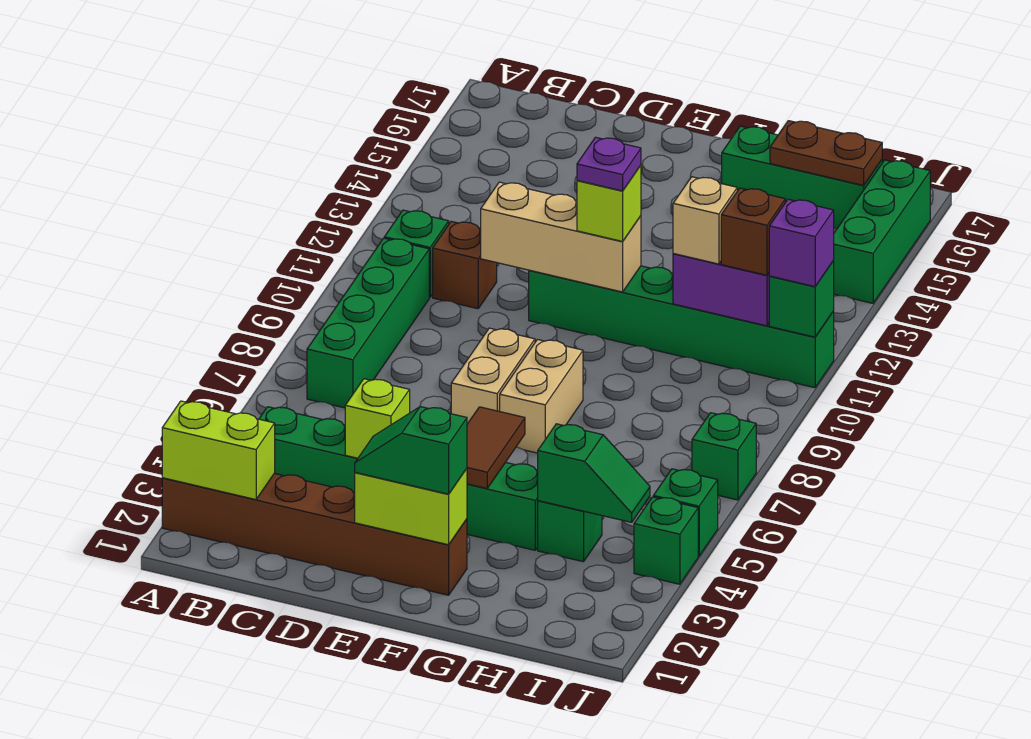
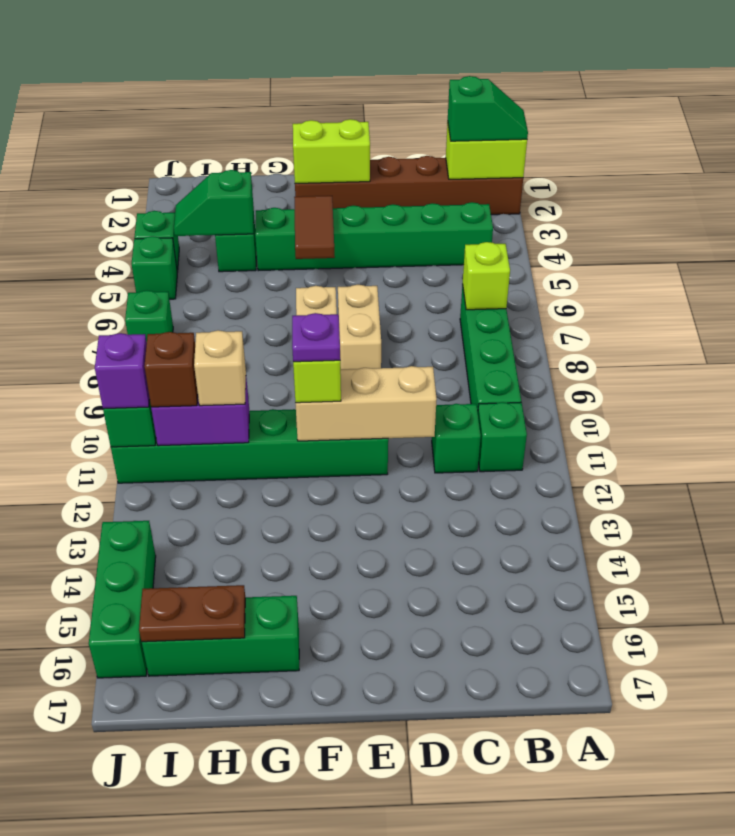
brown brick C11 level 1 -> green brick C11 level 1
lime brick D4 level 2 -> lime brick B7 level 2
green slope E2:F2 level 3 top F -> green slope A2:B2 level 3 top B

